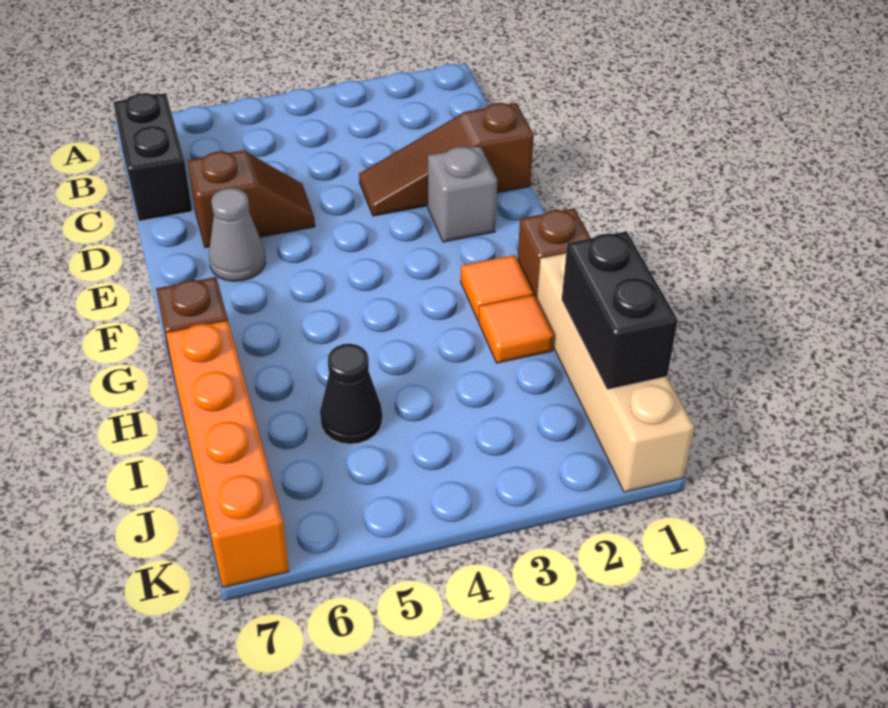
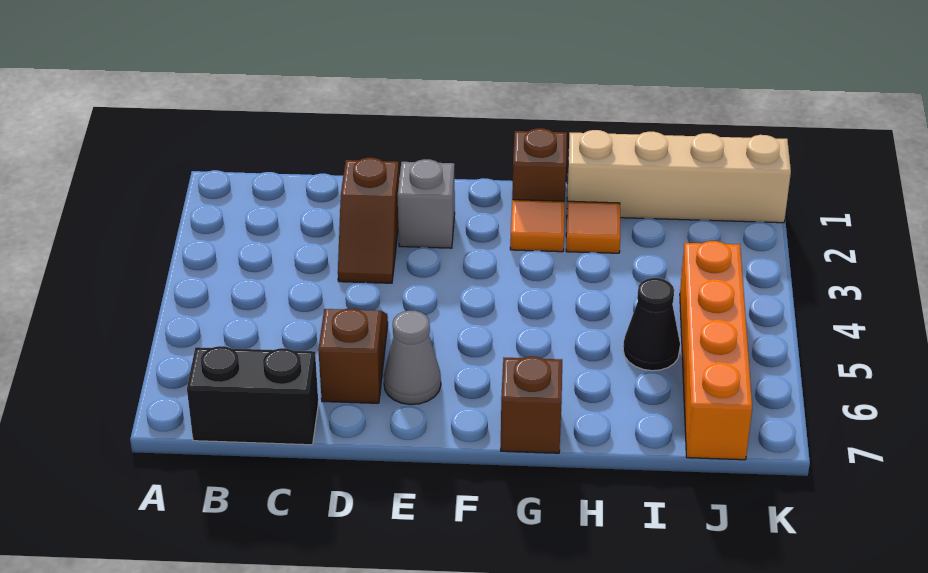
brown slope D1:D3 level 1 top 1 -> brown slope D2:D3 level 1 top 2
orange brick H7:K7 level 1 -> orange brick J4:J7 level 1
black brick I1:J1 level 2 -> none

